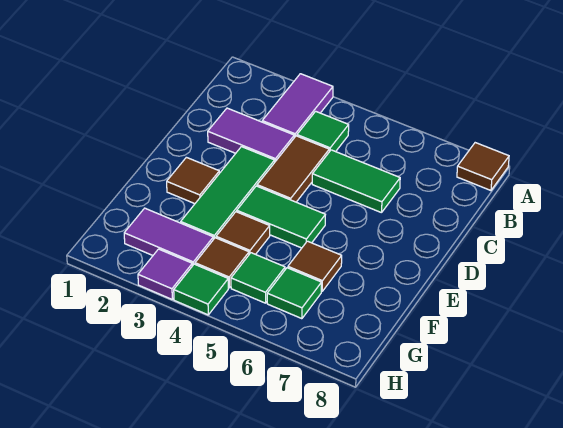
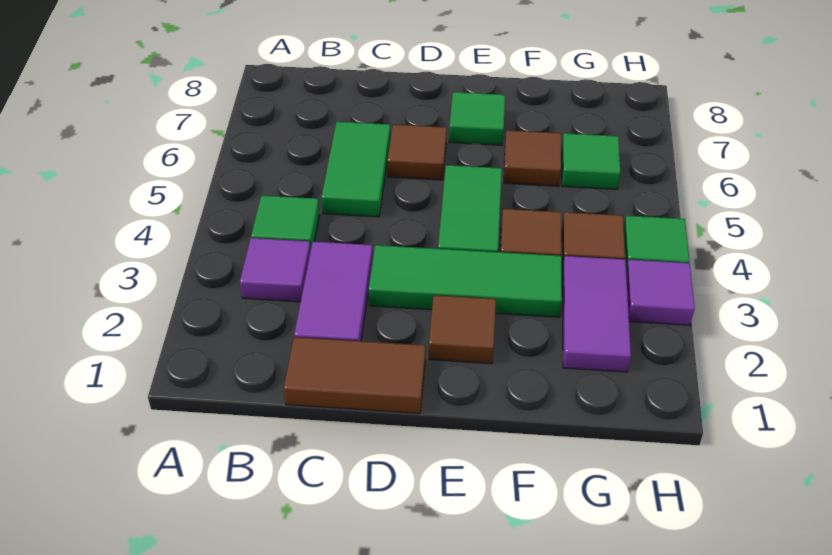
purple tile A3:B3 level 1 -> purple tile B3 level 1
brown tile A8 level 1 -> brown tile D6 level 1
brown tile C4:D4 level 1 -> brown tile C1:D1 level 1
green tile G5 level 1 -> green tile E7 level 1

